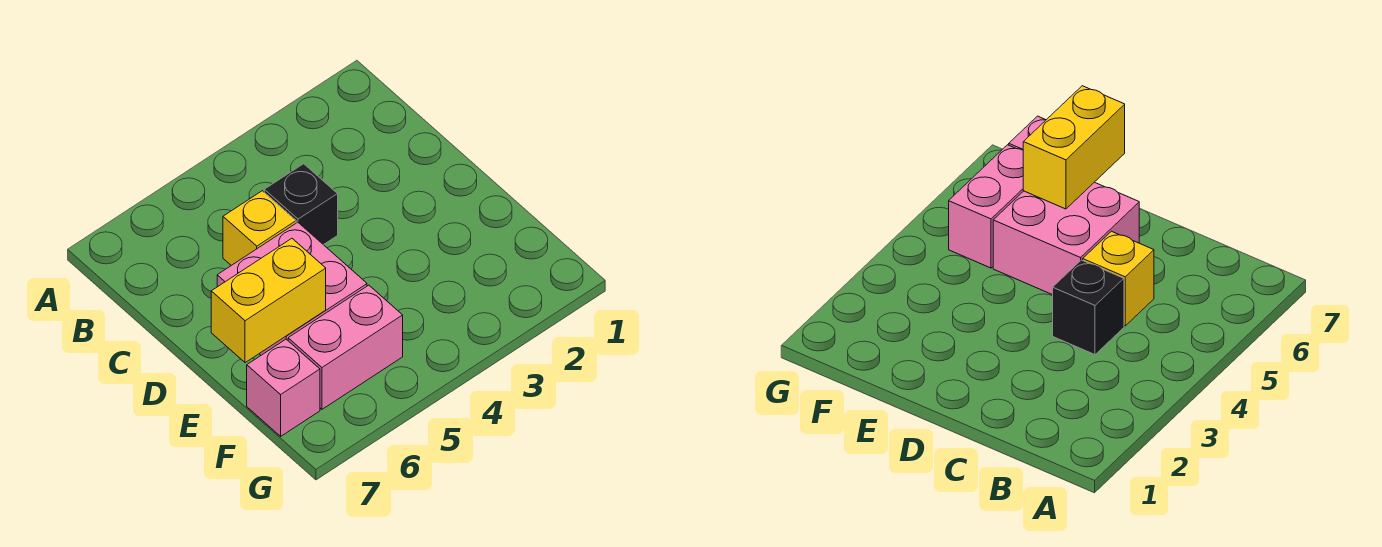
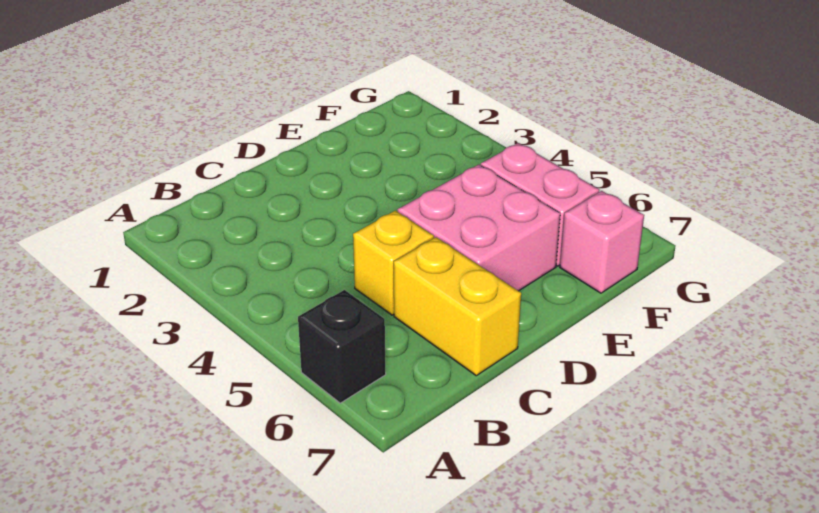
black brick C4 level 1 -> black brick A6 level 1
yellow brick E6:E7 level 2 -> yellow brick C6:C7 level 1

